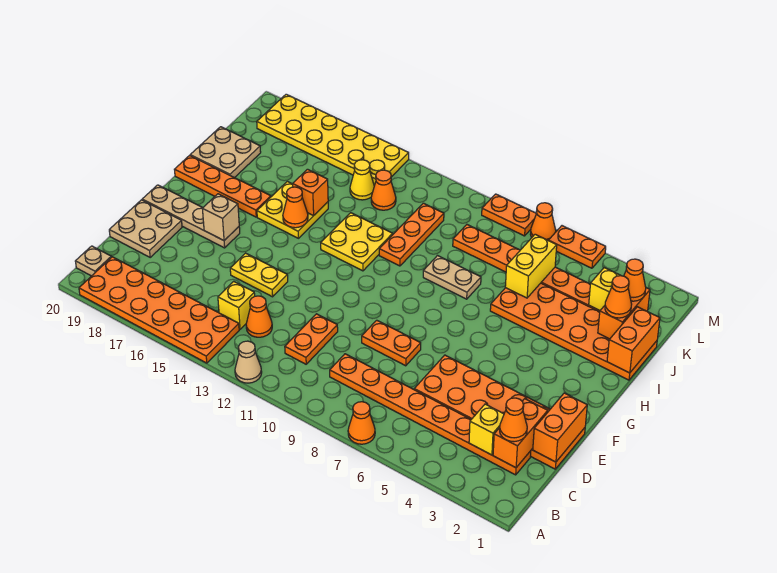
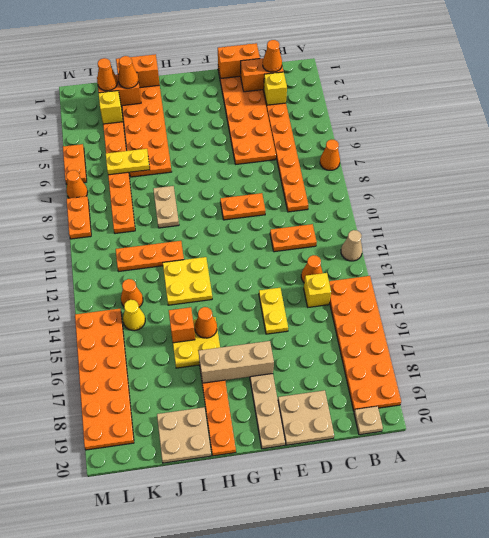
orange plate E8:E9 level 1 -> orange plate E9:F9 level 1
tan brick F17 level 2 -> tan brick F17:H17 level 2
yellow brick J6:K6 level 2 -> yellow plate J6:K6 level 2
yellow plate L14:M19 level 1 -> orange plate L14:M19 level 1

